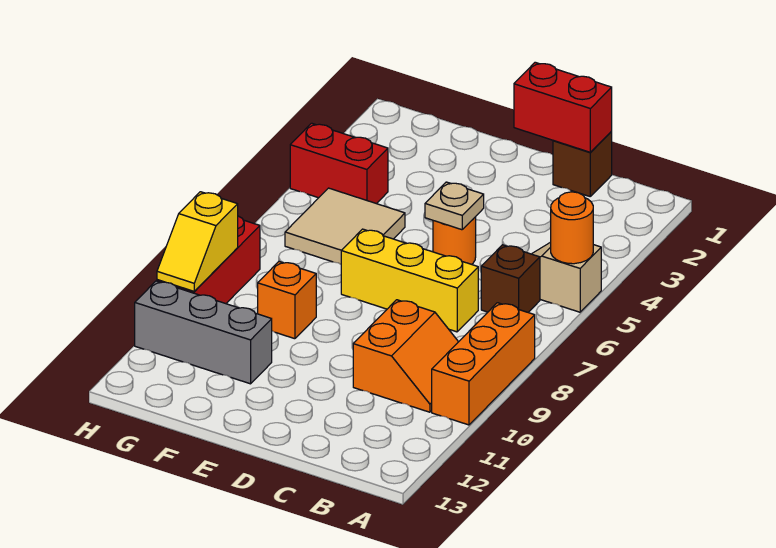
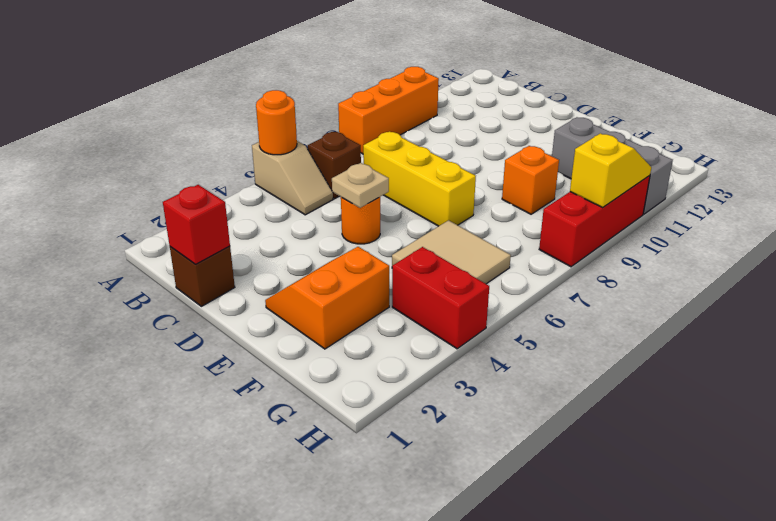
orange slope B9:C10 level 1 top C -> orange slope E2:F3 level 1 top F
red brick C1:D1 level 2 -> red brick C1 level 2

